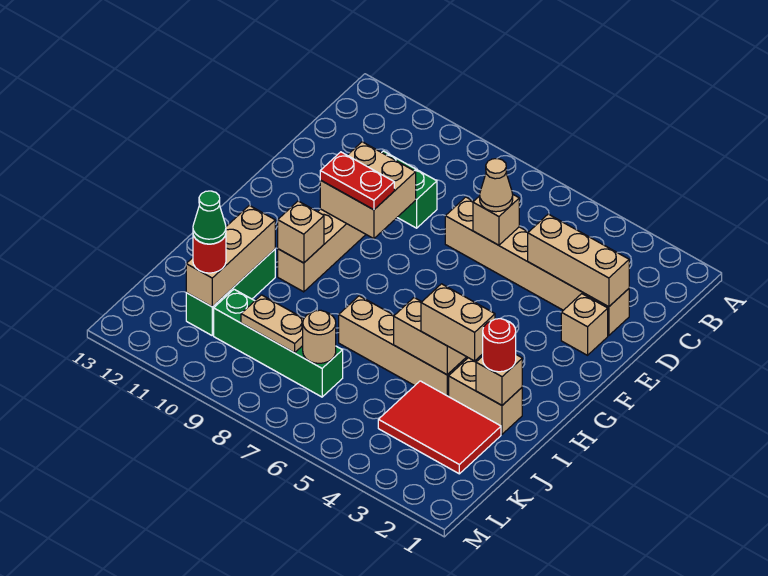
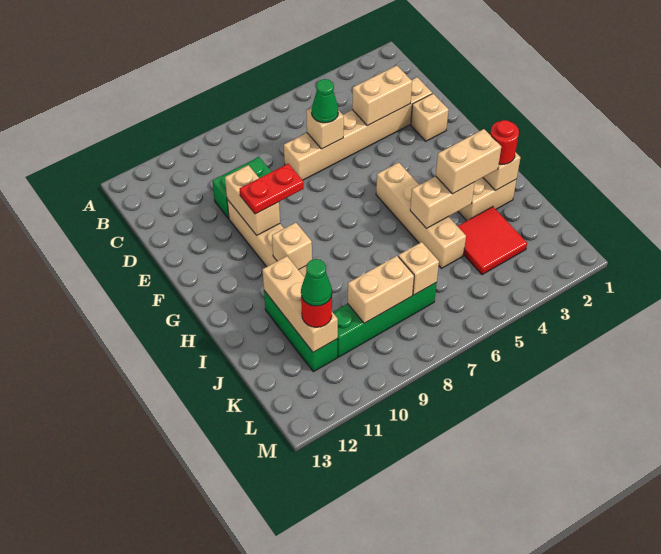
tan brick D2:D4 level 2 -> tan brick D3:D4 level 2
tan cone D6 level 3 -> green cone D6 level 3
tan brick E9:F10 level 2 -> tan brick E10:F10 level 2
tan brick I4:I7 level 1 -> tan brick G5:J5 level 1
red tile J2:K4 level 1 -> red tile J3:K4 level 1
tan round brick K7 level 2 -> tan brick K7 level 2
tan plate K8:K9 level 2 -> tan brick K8:K9 level 2

